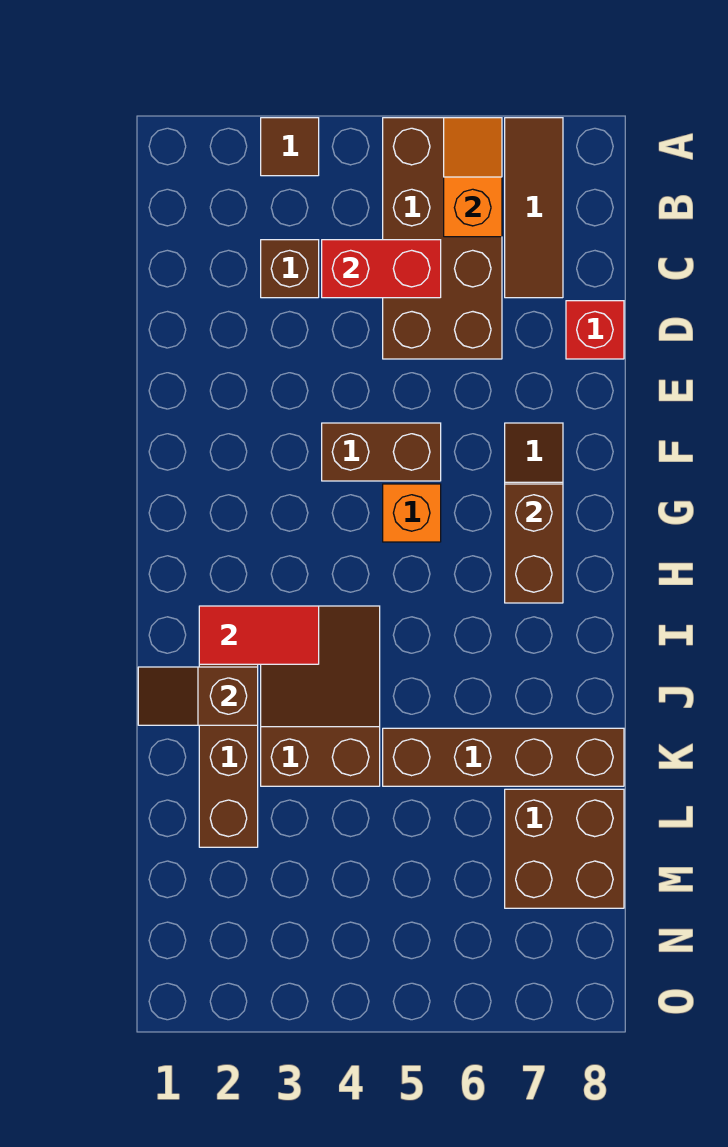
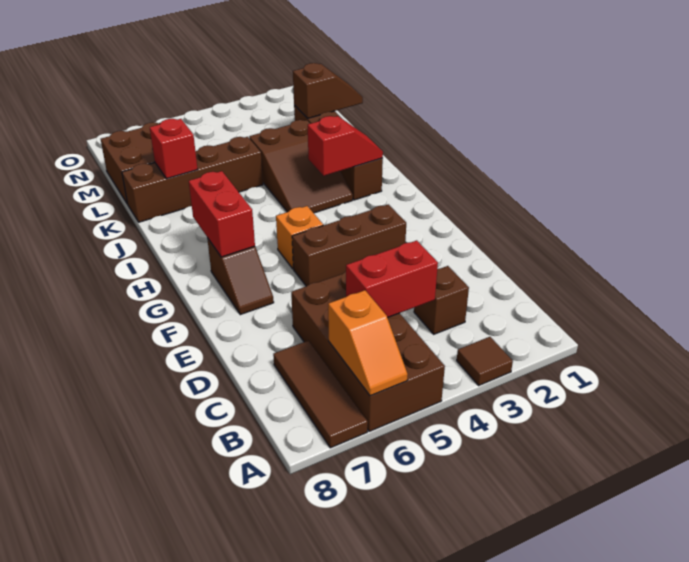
red brick D8 level 1 -> red brick K7 level 2
brown brick F4:F5 level 1 -> brown brick F3:F5 level 1
brown brick G7:H7 level 2 -> red brick G7:H7 level 2
red tile I2:I3 level 2 -> red slope I2:I3 level 2 top 3
brown slope J1:J2 level 2 top 2 -> brown slope L1:L2 level 2 top 2

